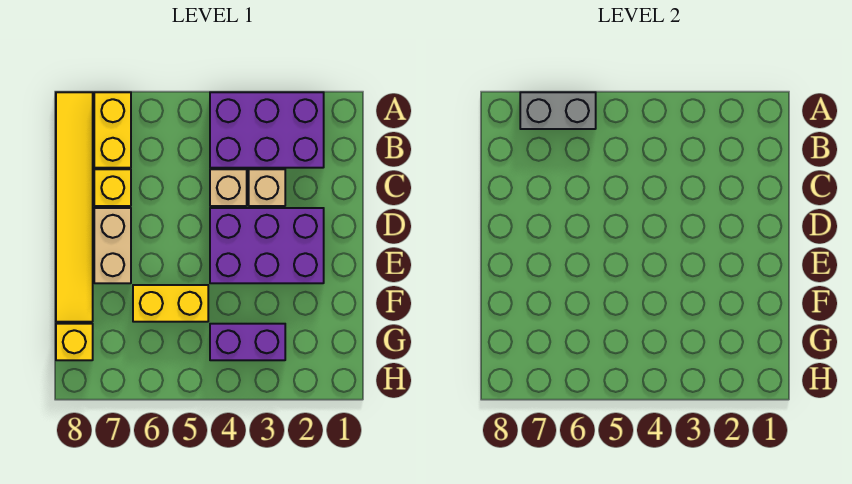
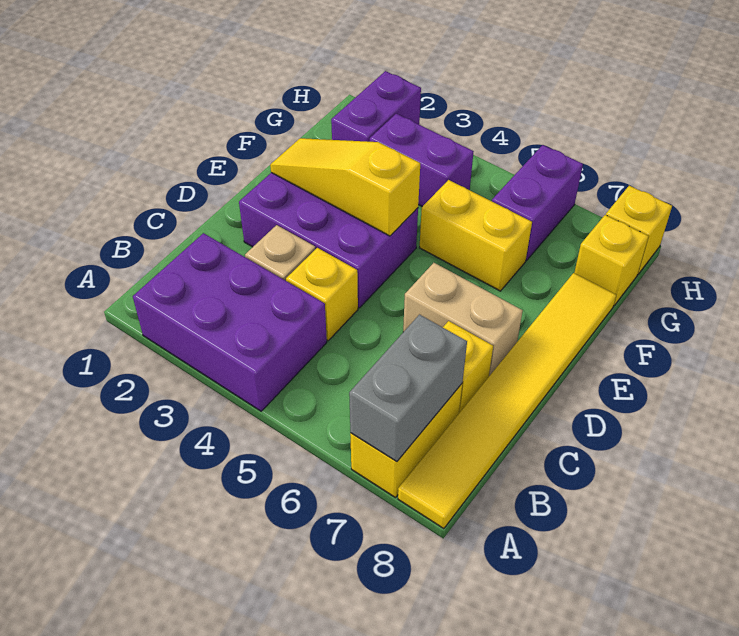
grey brick A6:A7 level 2 -> grey brick A7:B7 level 2
tan brick C4 level 1 -> yellow brick C4 level 1
tan brick D7:E7 level 1 -> tan brick D6:D7 level 1
none -> yellow slope E2:E4 level 2 top 4
none -> purple brick G2:H2 level 1
none -> purple brick G6:H6 level 1
none -> yellow brick H8 level 1

